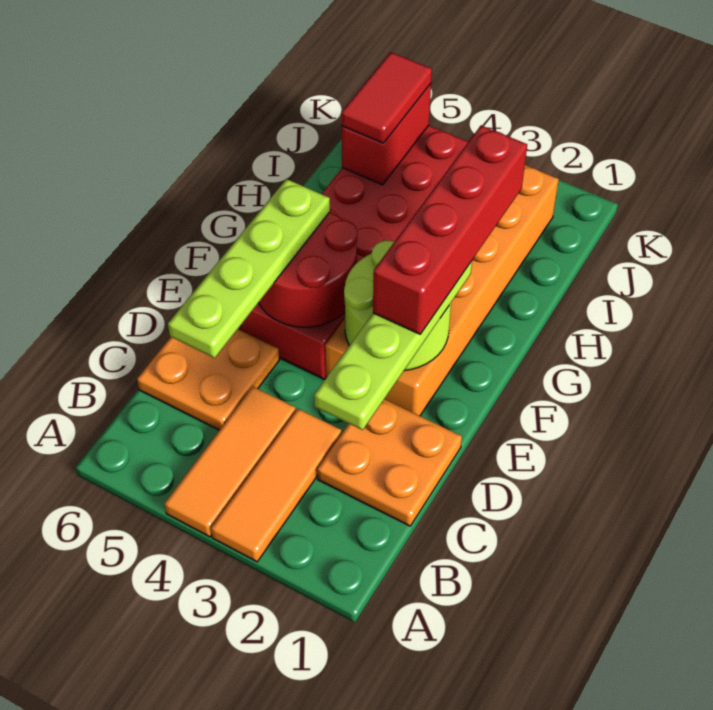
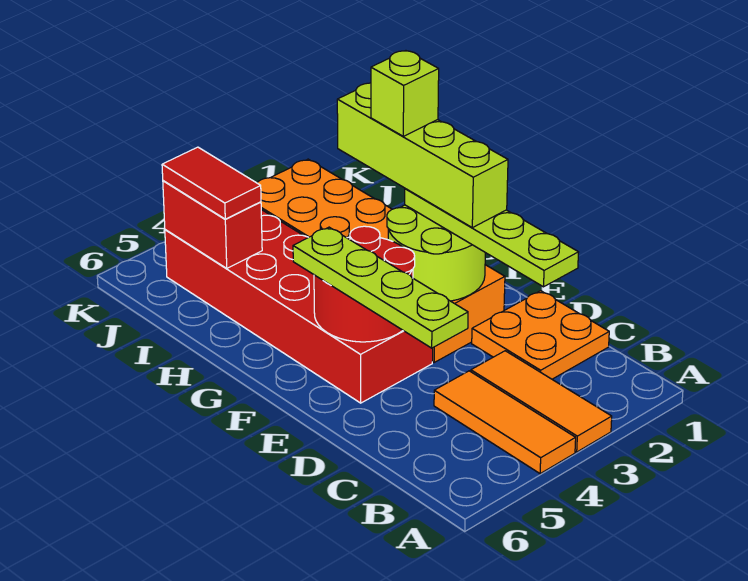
orange plate C5:D6 level 1 -> none
red brick E2:H2 level 4 -> lime brick E2:H2 level 4
none -> lime brick G2 level 5

